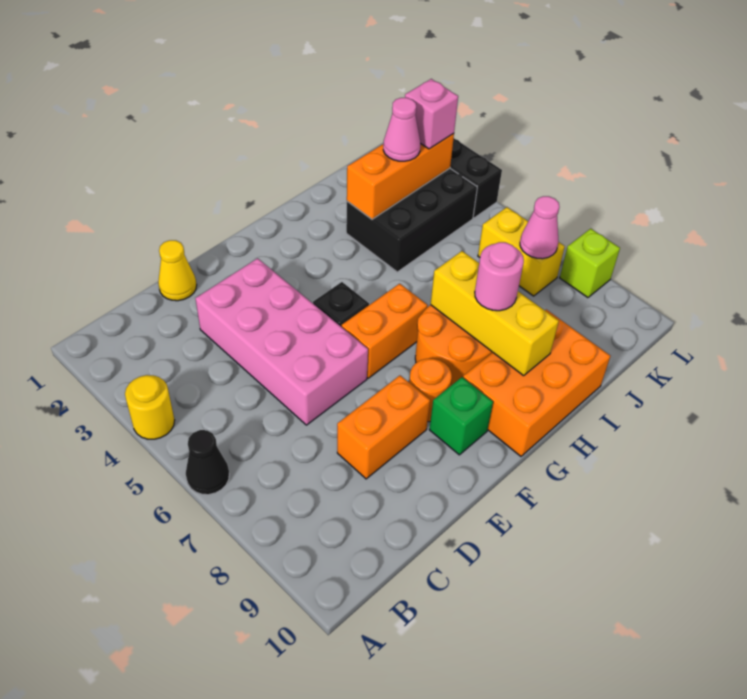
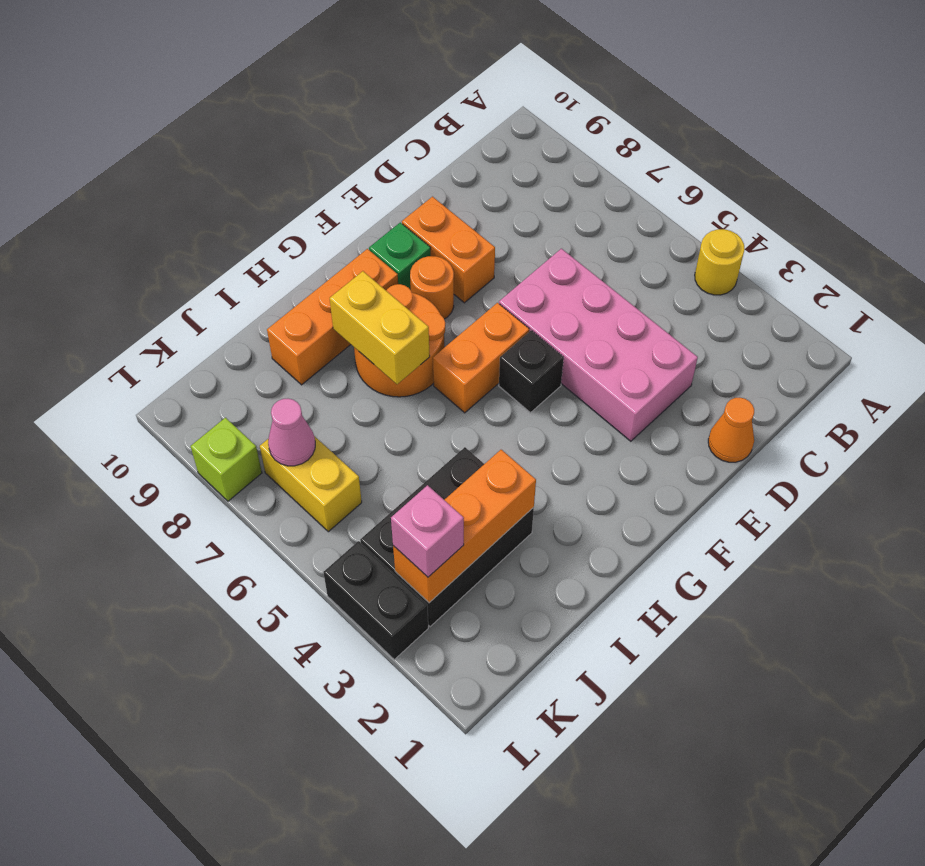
black cone A6 level 1 -> none
yellow cone D1 level 1 -> orange cone D1 level 1
orange brick D8:E8 level 1 -> orange brick E8:E9 level 1
orange brick G9:I10 level 1 -> orange brick G9:I9 level 1
yellow brick H7:H9 level 2 -> yellow brick H7:H8 level 2
pink round brick H8 level 3 -> none
pink cone J3 level 3 -> none

